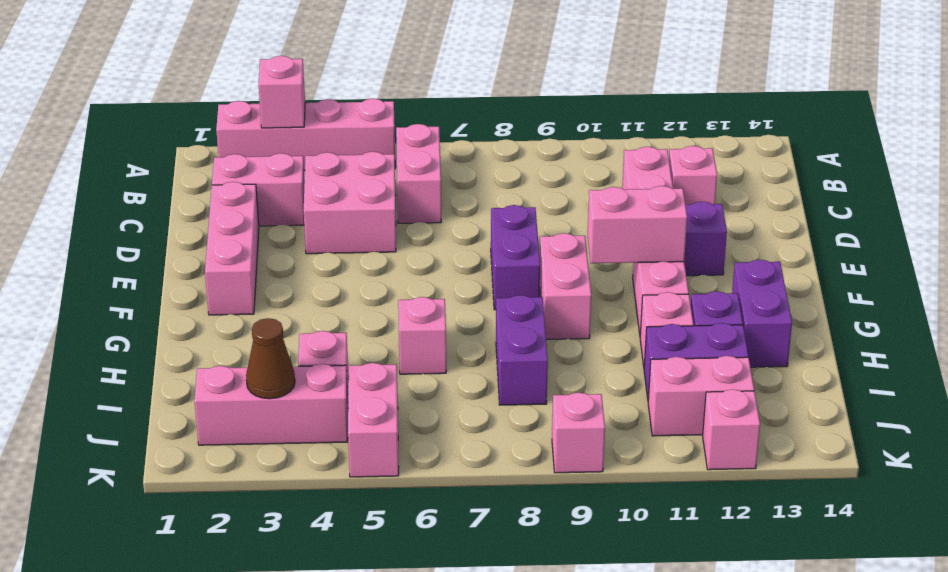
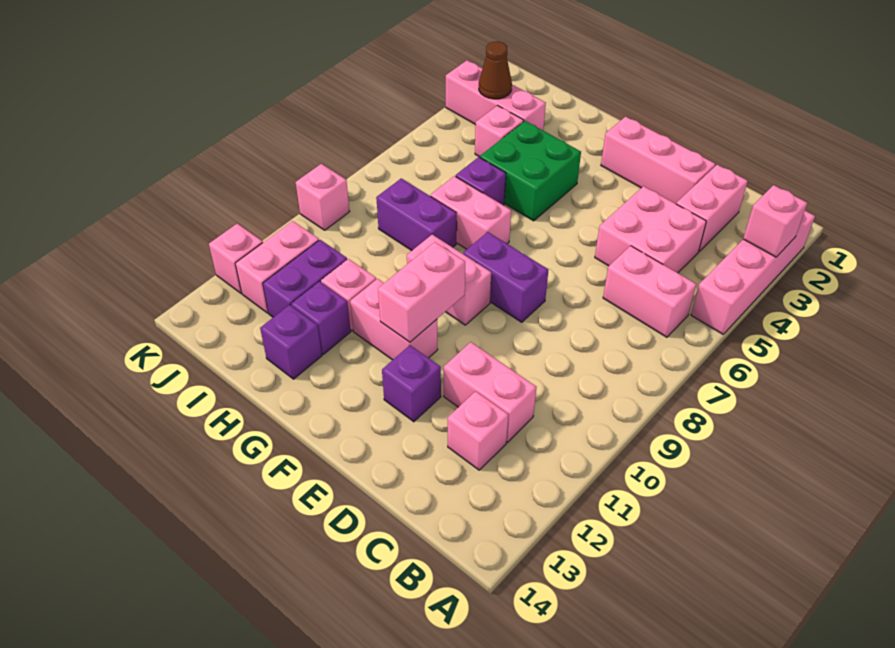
none -> green brick G4:H5 level 1
purple brick G13:H13 level 1 -> purple brick H13 level 1
pink brick H6 level 1 -> purple brick H6 level 1
pink brick J2:J4 level 1 -> pink brick I3:K3 level 1
pink brick J5:K5 level 1 -> pink brick G7:H7 level 1

